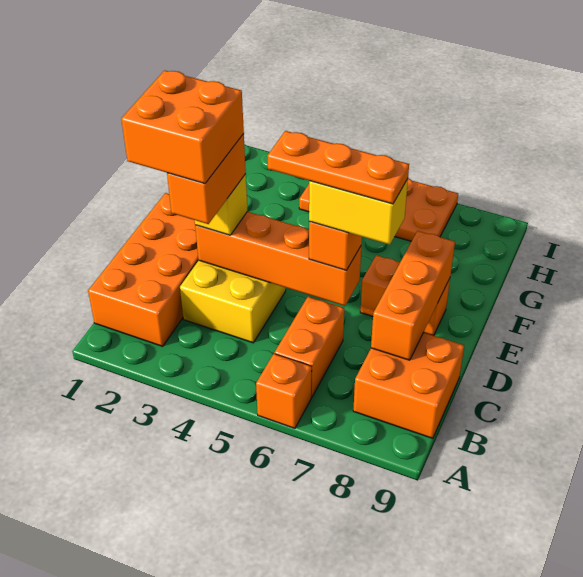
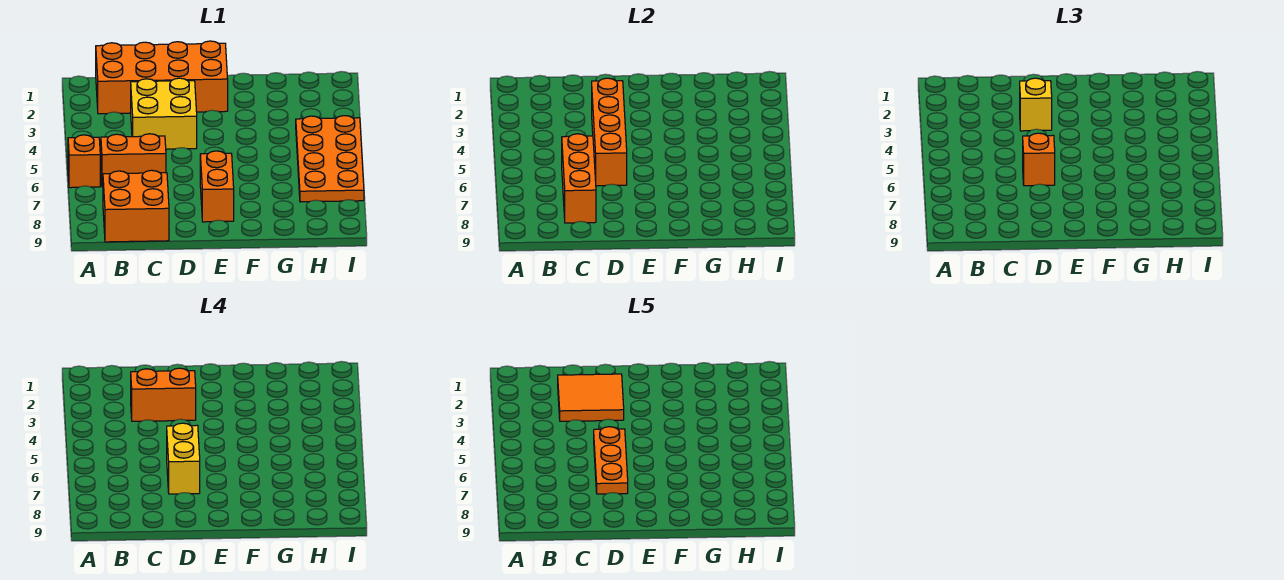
orange brick C2:D3 level 5 -> orange tile C2:D3 level 5
orange brick C8:E8 level 2 -> orange brick C6:C8 level 2

